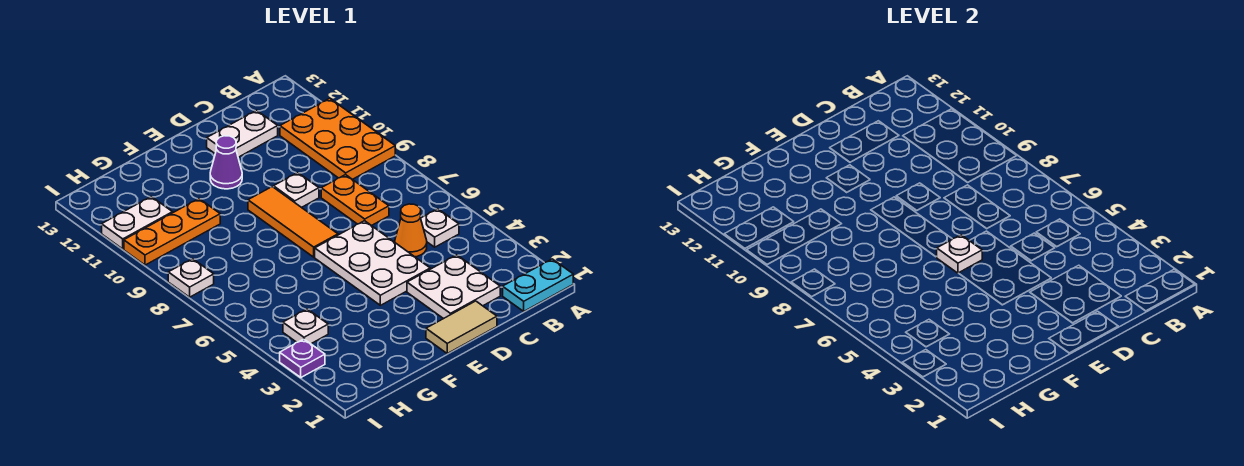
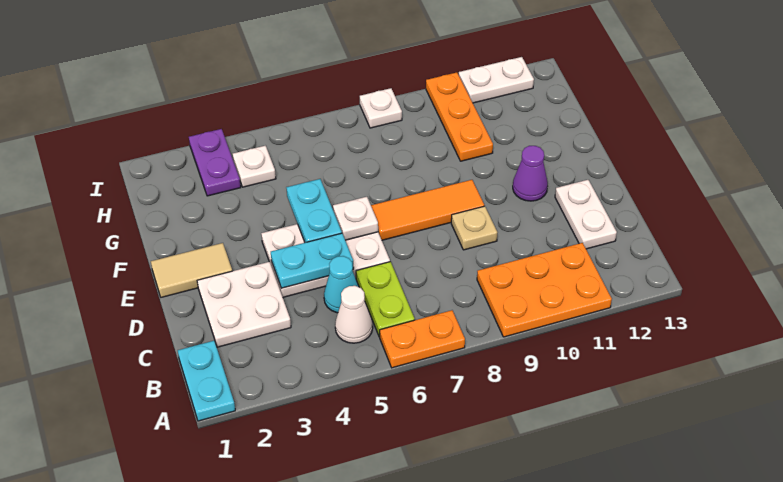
white plate B5 level 1 -> white cone B5 level 1
none -> lime plate B6:C6 level 1
orange cone C5 level 1 -> cyan cone C5 level 1
orange plate C7:C8 level 1 -> orange plate A6:A7 level 1
tan tile D1:E1 level 1 -> tan tile E1:E2 level 1
none -> cyan plate D4:D5 level 2
white plate D9 level 1 -> tan plate D9 level 1
none -> cyan plate E5:F5 level 2
white plate H11:I11 level 1 -> white plate I11:I12 level 1
purple plate I3 level 1 -> purple plate H3:I3 level 1

